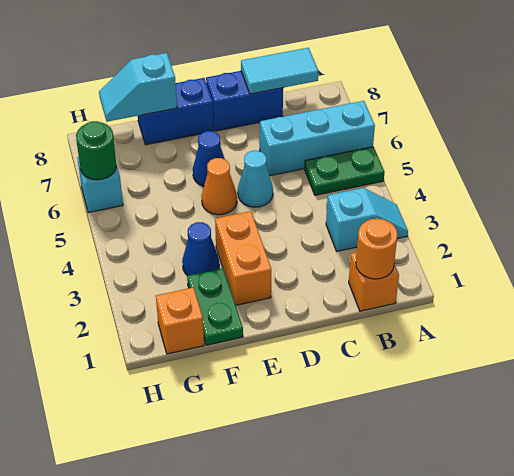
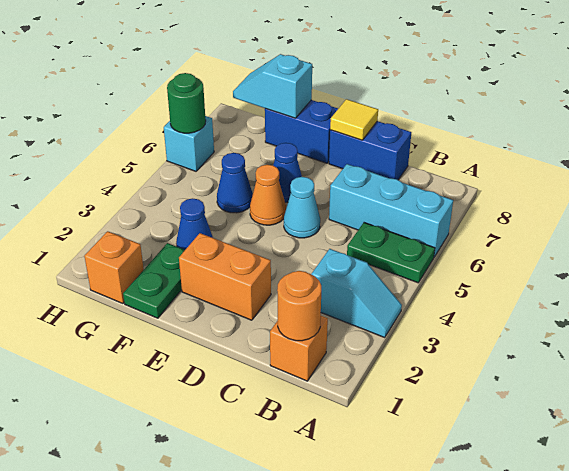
cyan tile B8:C8 level 2 -> none
none -> yellow tile D8 level 2
orange brick E2:E3 level 1 -> orange brick D2:E2 level 1
none -> blue cone F5 level 1

